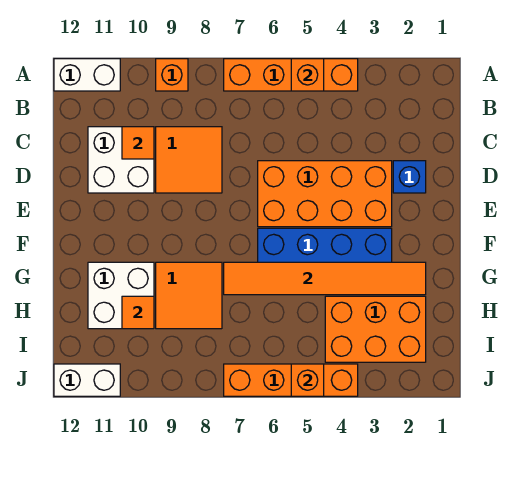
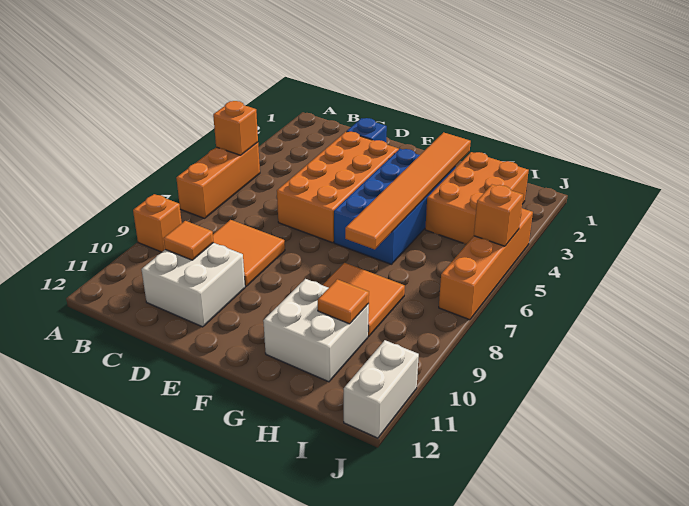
orange brick A4:A7 level 1 -> orange brick A5:A7 level 1
white brick A11:A12 level 1 -> none

